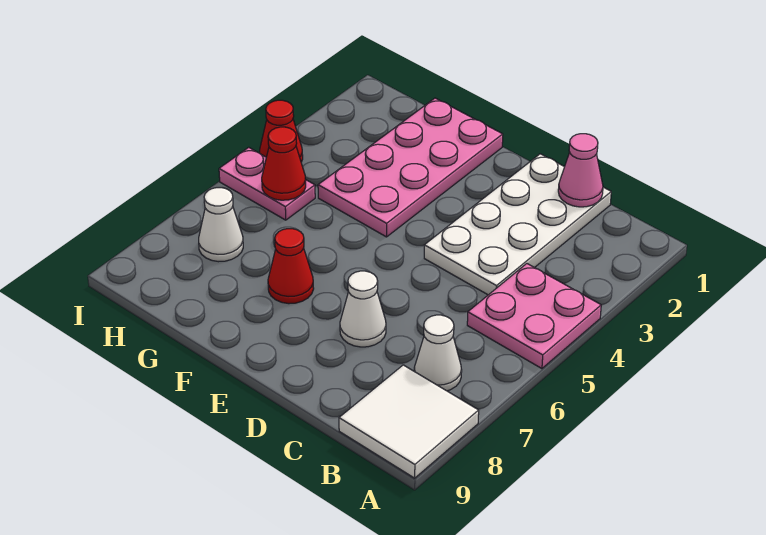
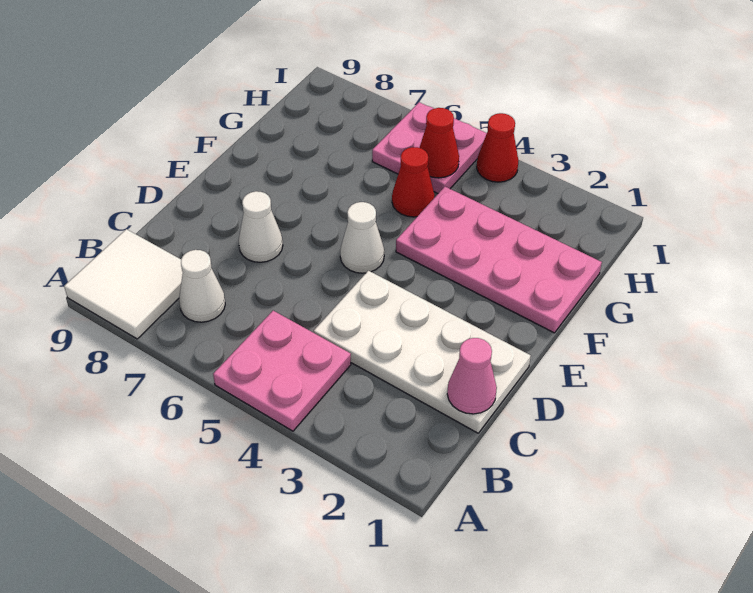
red cone F7 level 1 -> red cone G5 level 1
pink plate H5:I5 level 1 -> pink plate H5:I6 level 1
white cone H7 level 1 -> white cone E5 level 1

